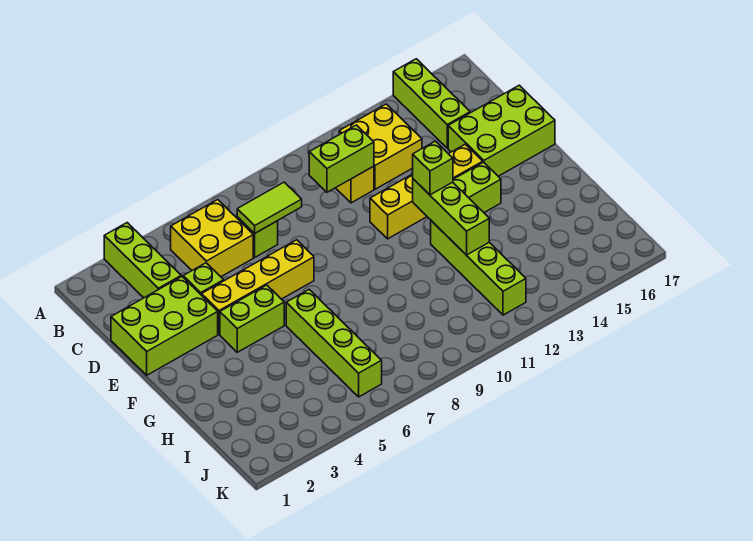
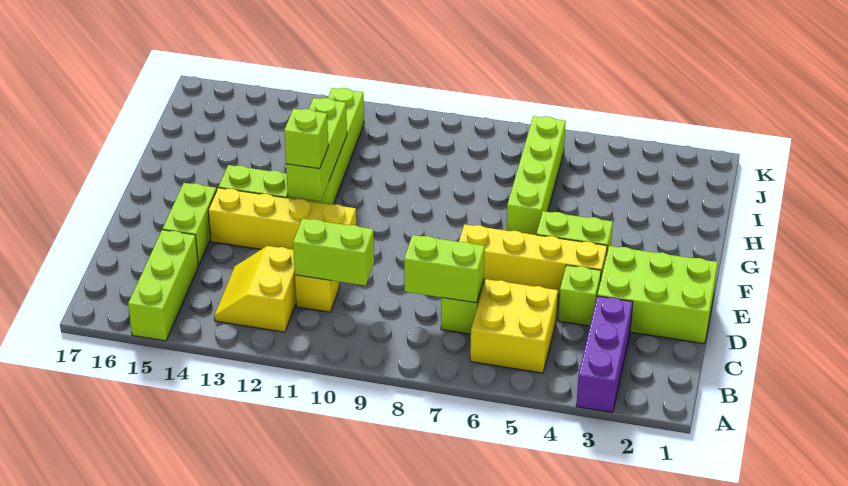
lime brick A3:C3 level 1 -> purple brick A3:C3 level 1
yellow brick B12:C13 level 1 -> yellow slope B12:C13 level 1 top 12
lime tile C7:C8 level 2 -> lime brick C7:C8 level 2
lime brick D15:E17 level 1 -> lime brick D15:E15 level 1

